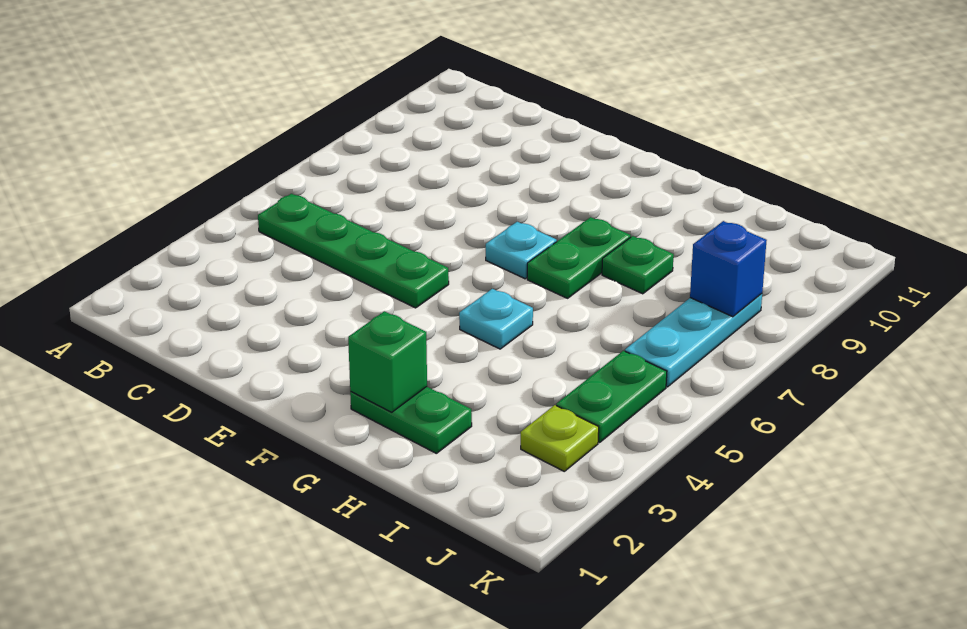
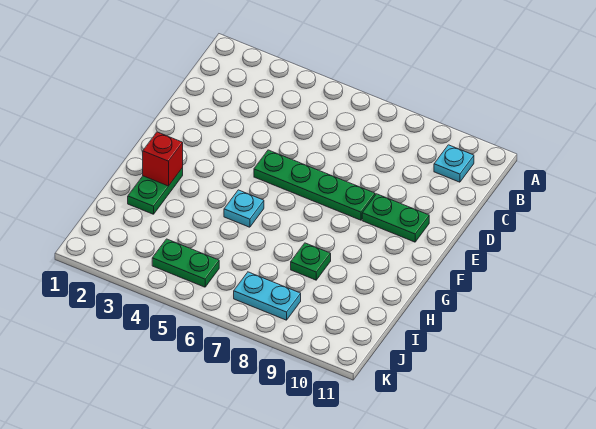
green plate B5:E5 level 1 -> green plate E5:E8 level 1
cyan plate F7 level 1 -> cyan plate B10 level 1
green brick G2 level 2 -> red brick G2 level 2
green plate G7:G8 level 1 -> green plate E9:E10 level 1
lime plate J3 level 1 -> none
cyan plate J6:J8 level 1 -> cyan plate J7:J8 level 1
blue brick J8 level 2 -> none

